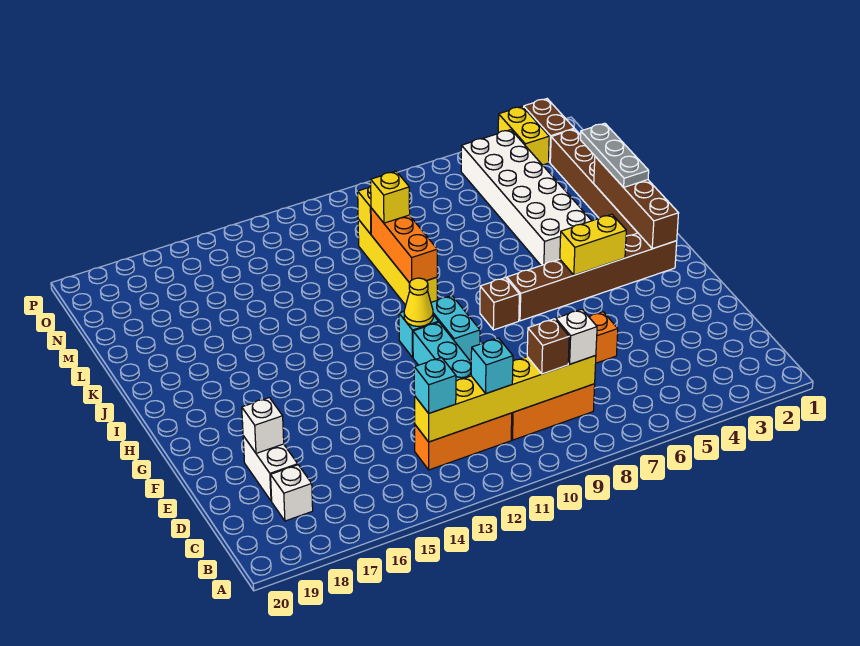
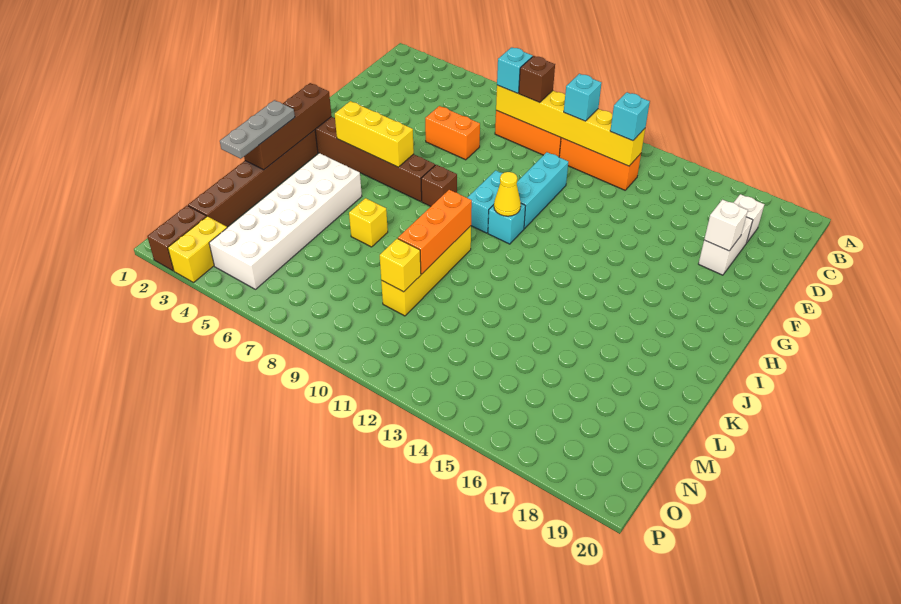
white brick C8 level 3 -> cyan brick C8 level 3
yellow brick H4:H5 level 2 -> yellow brick H4:H6 level 2
yellow brick L10 level 3 -> yellow brick K7 level 1

